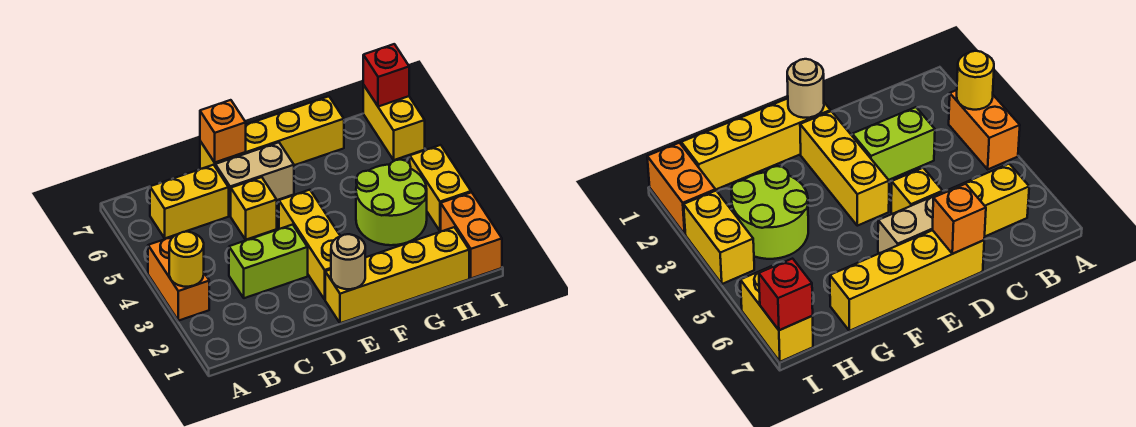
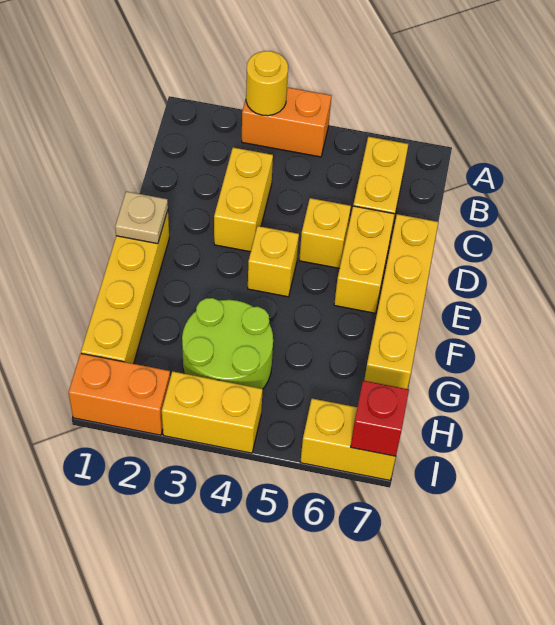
lime brick C3:D3 level 1 -> yellow brick C3:D3 level 1
tan brick D6:E6 level 1 -> yellow brick D6:E6 level 1
orange brick D7 level 2 -> none
tan round brick E1 level 2 -> tan plate E1 level 2
yellow brick E2:E4 level 1 -> yellow brick E4 level 1

